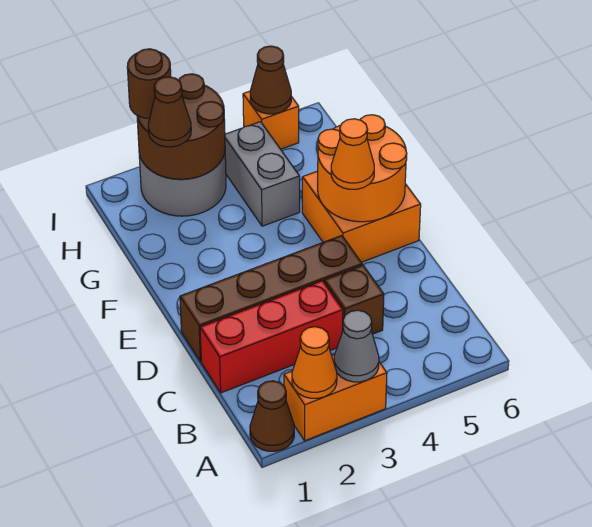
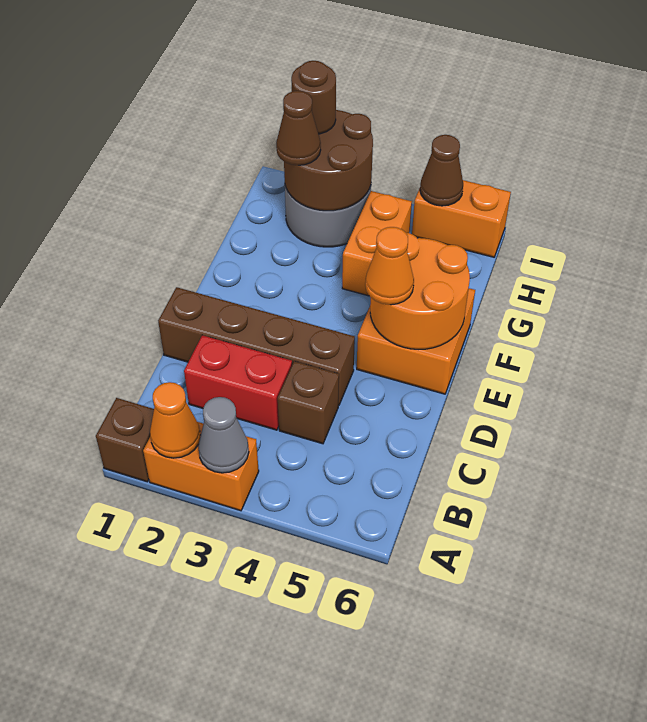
brown cone A1 level 1 -> brown brick A1 level 1
red brick C1:C3 level 1 -> red brick C2:C3 level 1
grey brick G4:H4 level 1 -> orange brick G4:H4 level 1
orange brick I5 level 1 -> orange brick I5:I6 level 1

